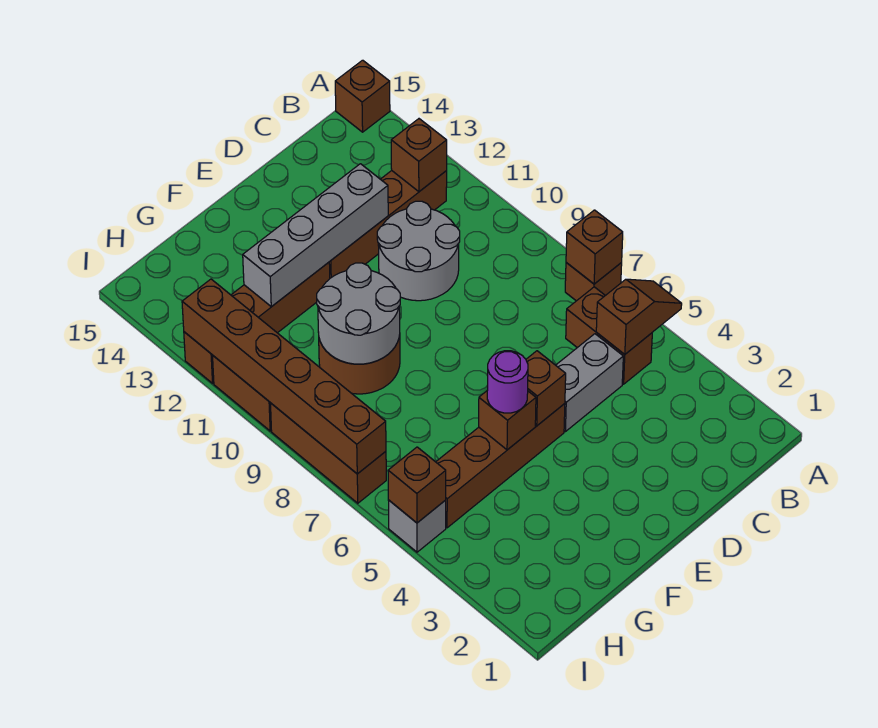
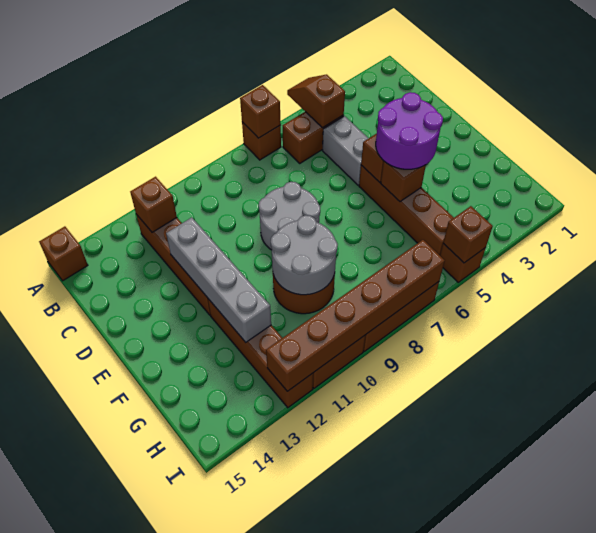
grey round brick C10:D11 level 1 -> grey round brick D8:E9 level 1
purple round brick F5 level 3 -> purple round brick E4:F5 level 3
grey brick I5 level 1 -> brown brick I5 level 1

